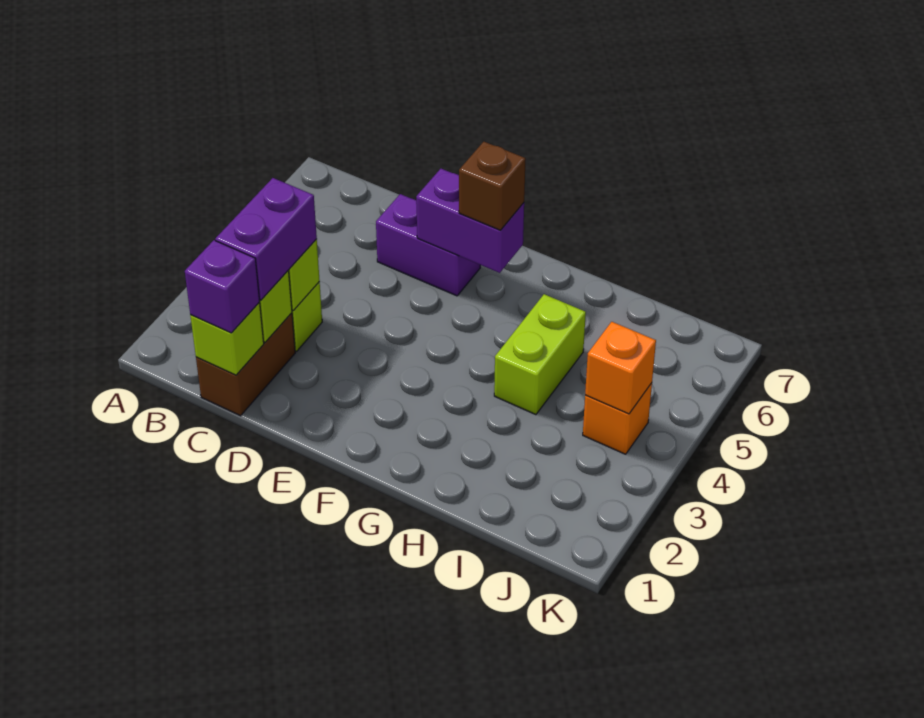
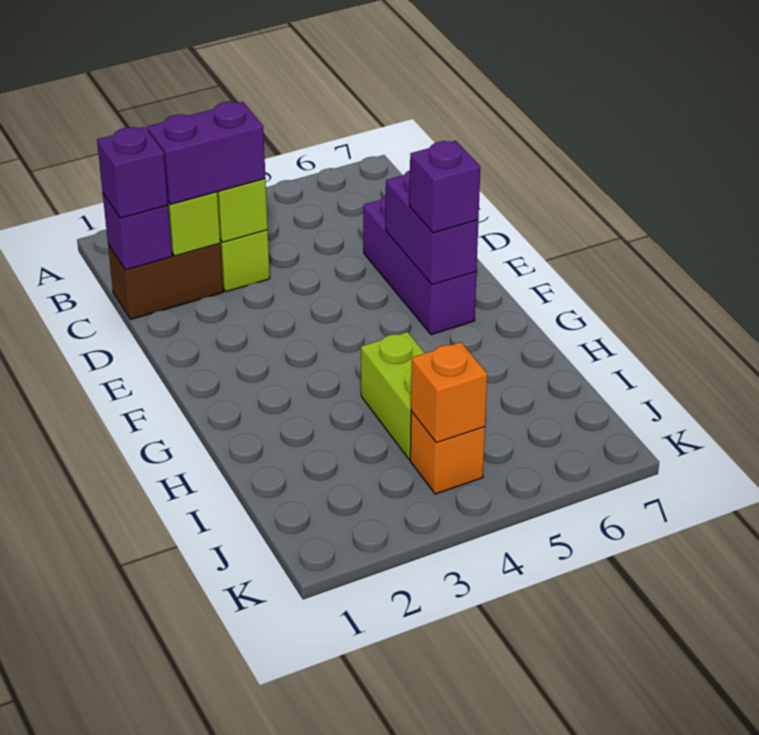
lime brick C1 level 2 -> purple brick C1 level 2
purple brick D6:E6 level 1 -> purple brick D6:F6 level 1
brown brick F6 level 3 -> purple brick F6 level 3
lime brick H4:H5 level 1 -> lime brick H4:I4 level 1

